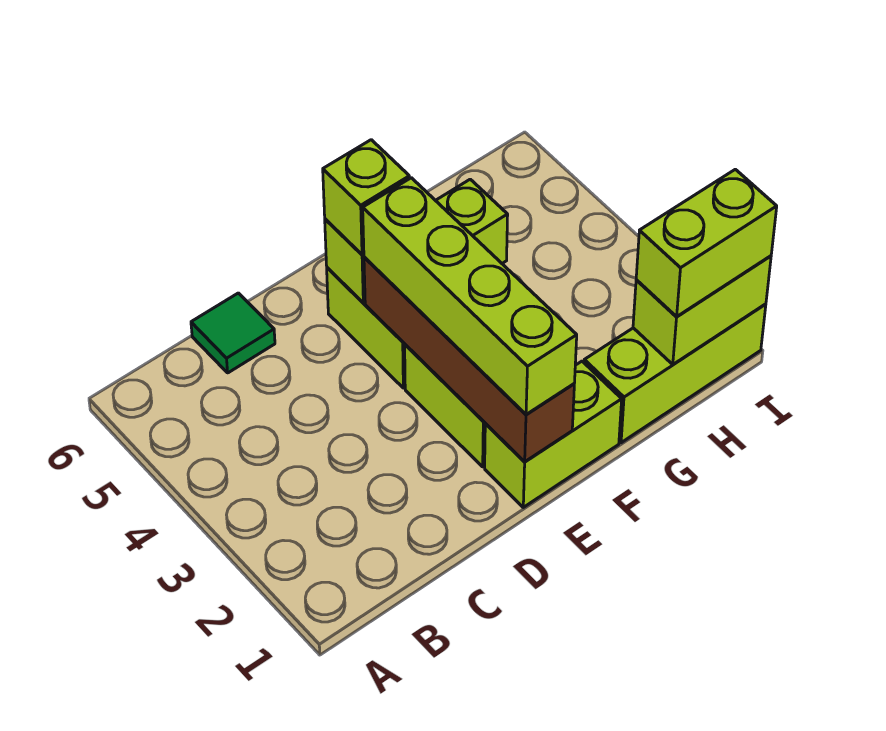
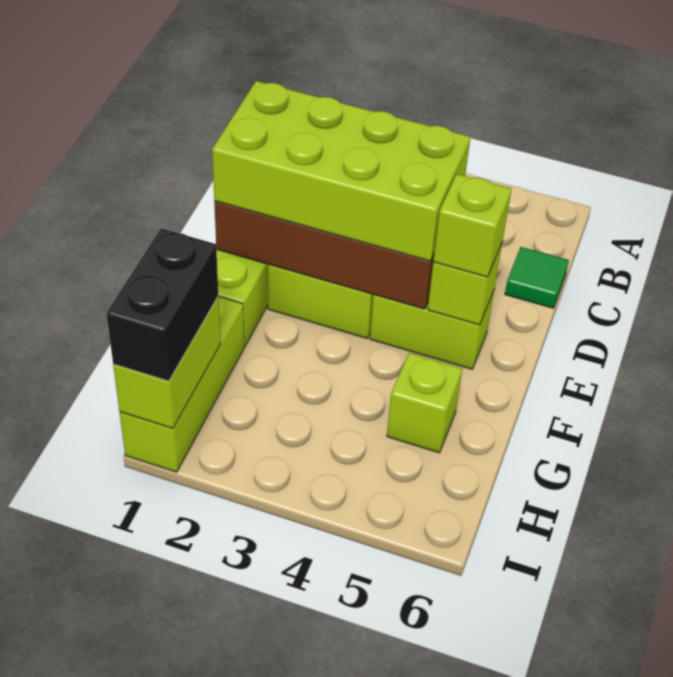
lime brick E1:E4 level 3 -> lime brick D1:E4 level 3
lime brick H1:I1 level 3 -> black brick H1:I1 level 3

